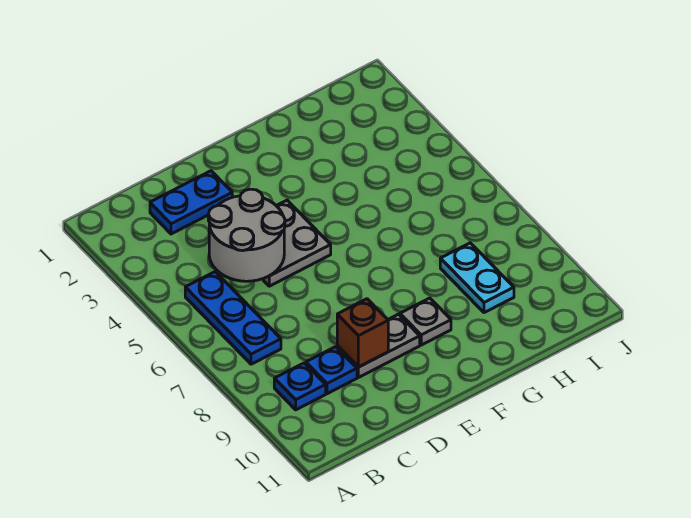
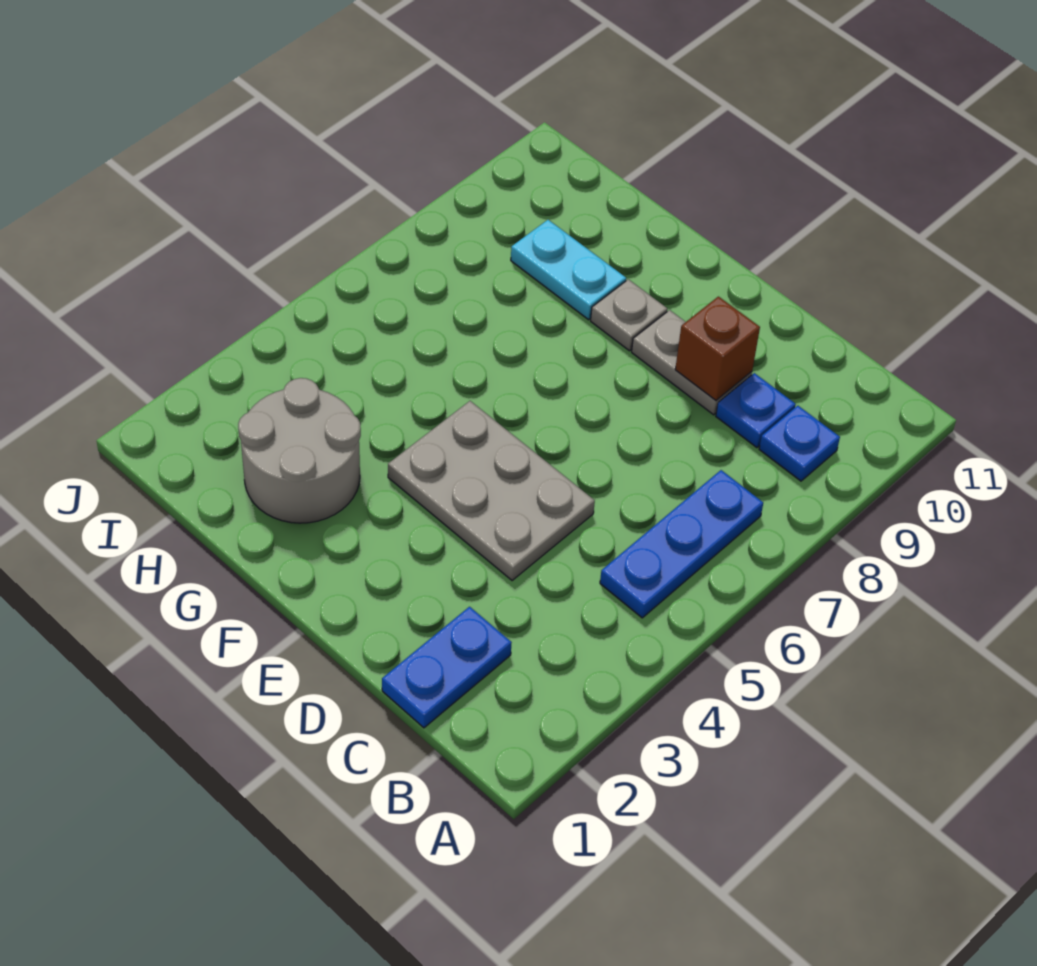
blue plate C2:D2 level 1 -> blue plate C1:C2 level 1
grey round brick C4:D5 level 2 -> grey round brick G2:H3 level 1
grey plate D4:E5 level 1 -> grey plate D4:F5 level 1
cyan plate H8:H9 level 1 -> cyan plate G9:H9 level 1

